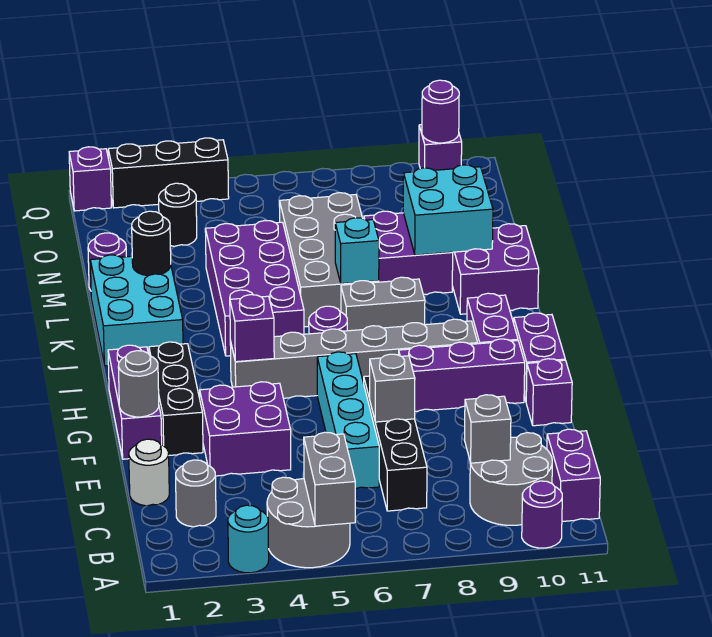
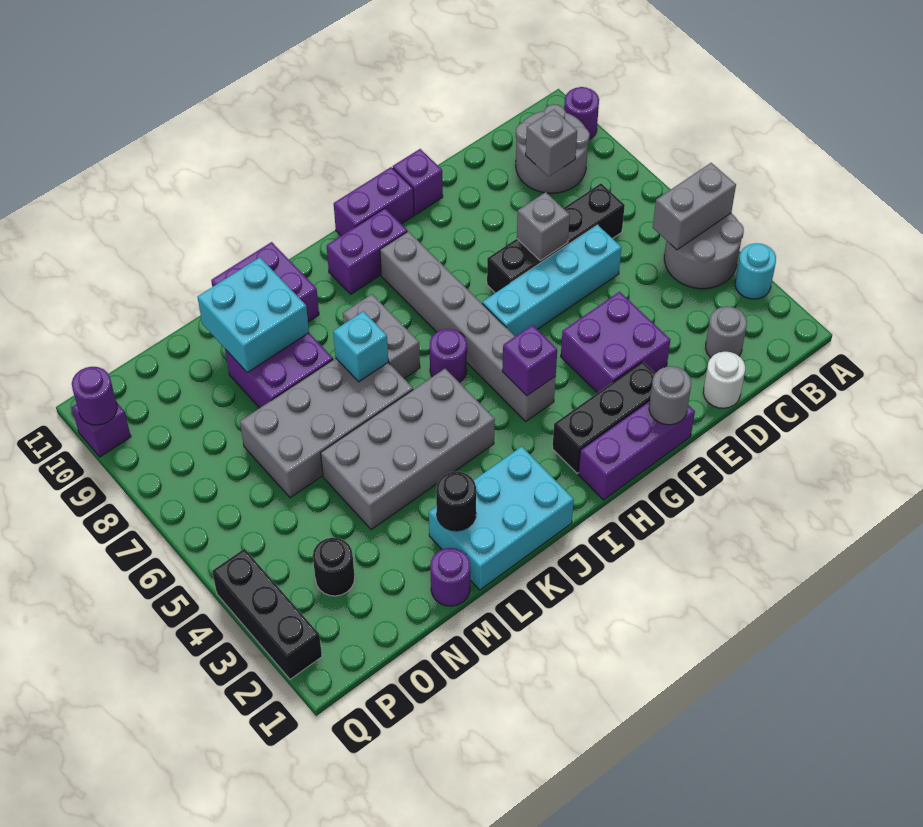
purple brick B11:C11 level 1 -> none
purple brick G8:G10 level 1 -> none
purple brick J4:M5 level 1 -> grey brick J4:M5 level 1
purple brick Q1 level 1 -> none

